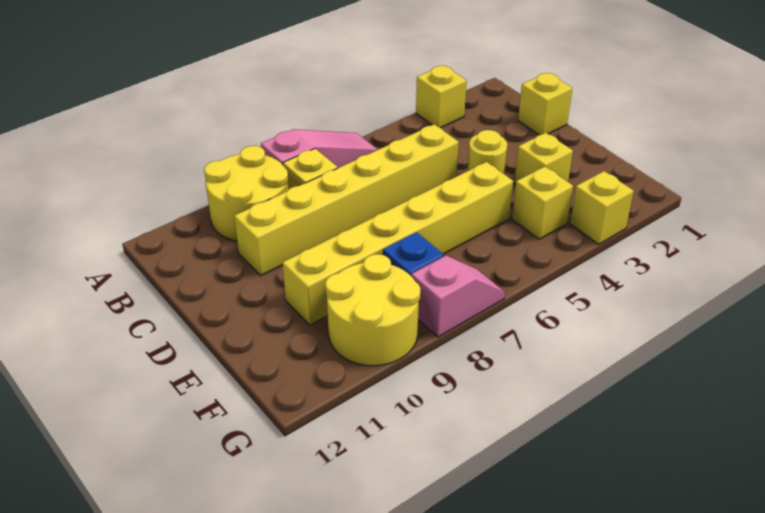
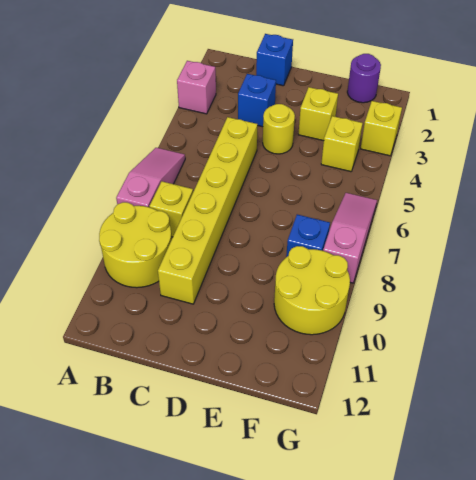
yellow brick A3 level 1 -> pink brick A3 level 1
yellow brick C1 level 1 -> blue brick C1 level 1
none -> blue brick C3 level 1
yellow brick E5:E10 level 1 -> none
none -> purple round brick F1 level 1
pink slope G7:G8 level 1 top 8 -> pink slope G6:G8 level 1 top 8

